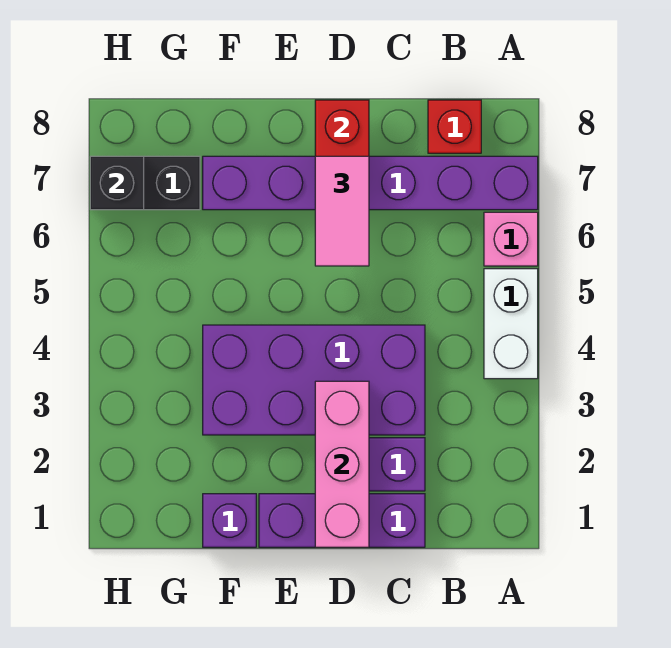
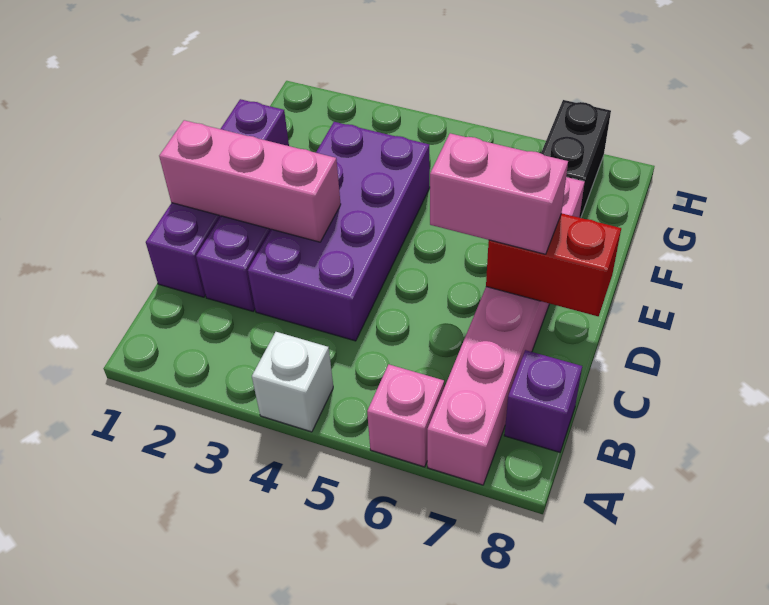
white brick A4:A5 level 1 -> white brick A4 level 1
purple brick A7:F7 level 1 -> pink brick A7:F7 level 1
red brick B8 level 1 -> purple brick B8 level 1
pink tile D6:D7 level 3 -> pink brick D6:D7 level 3
black brick H7 level 2 -> none

